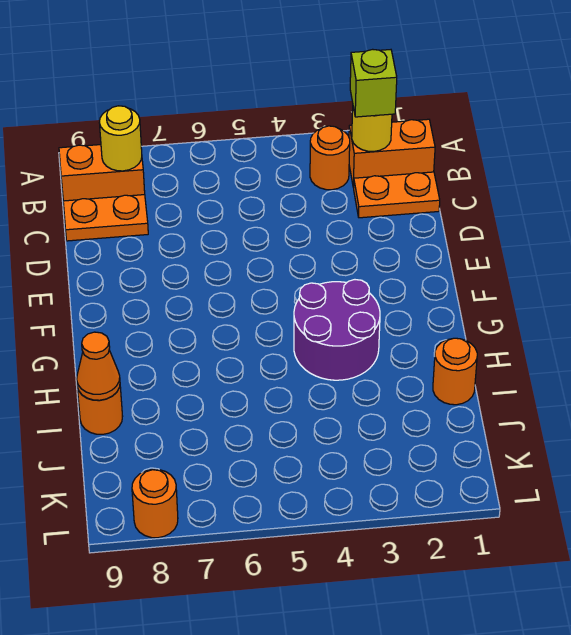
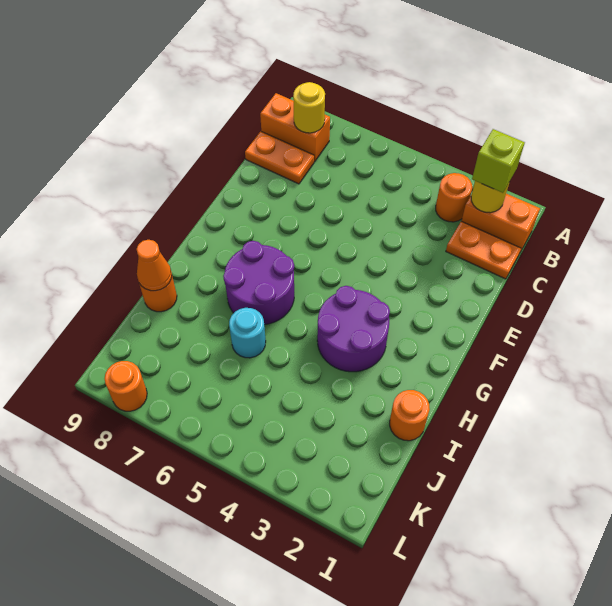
none -> purple round brick G6:H7 level 1
none -> cyan round brick I6 level 1

